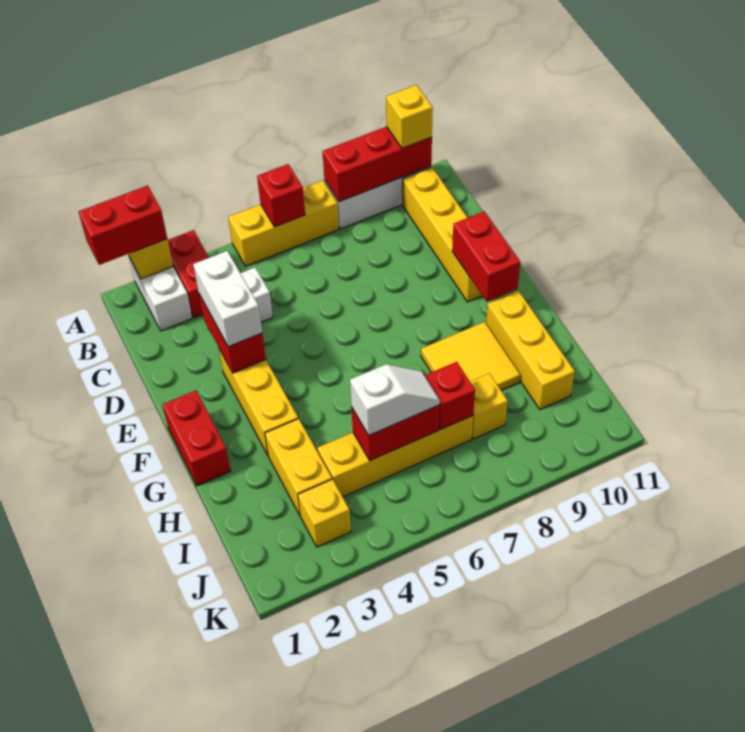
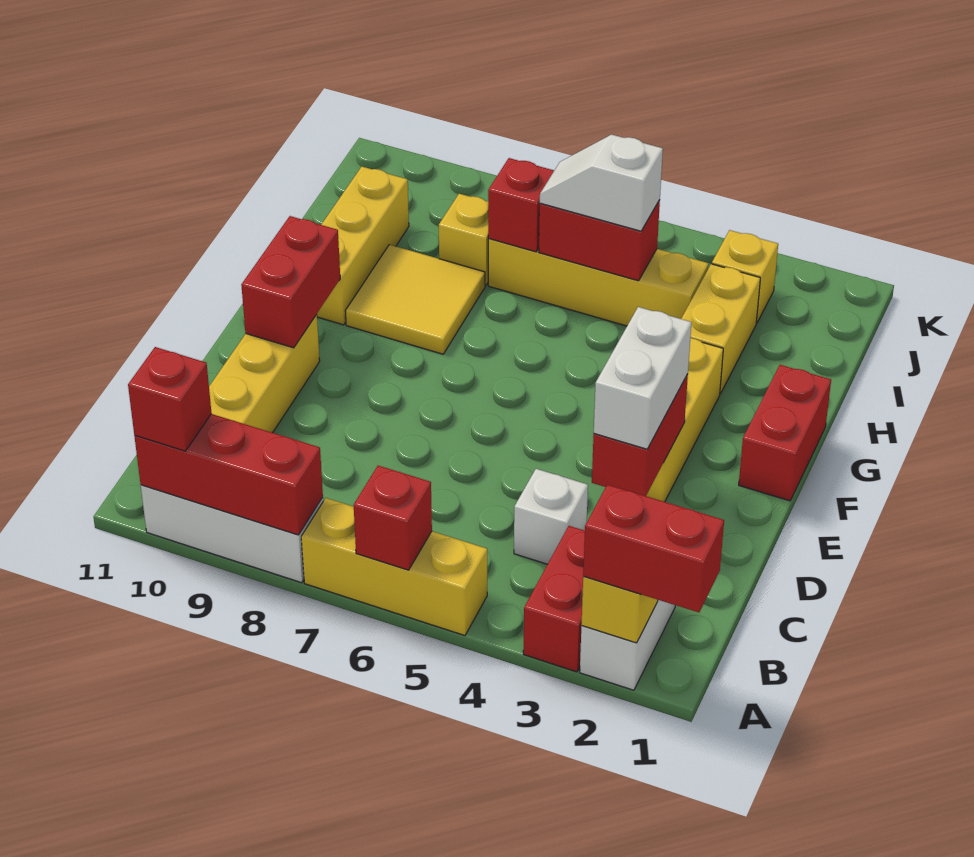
yellow brick A10 level 3 -> red brick A10 level 3

